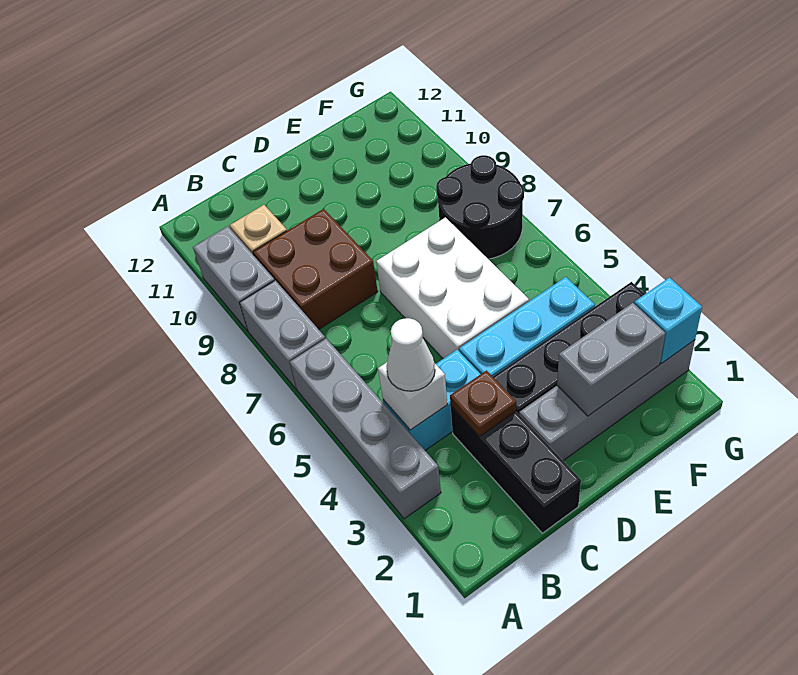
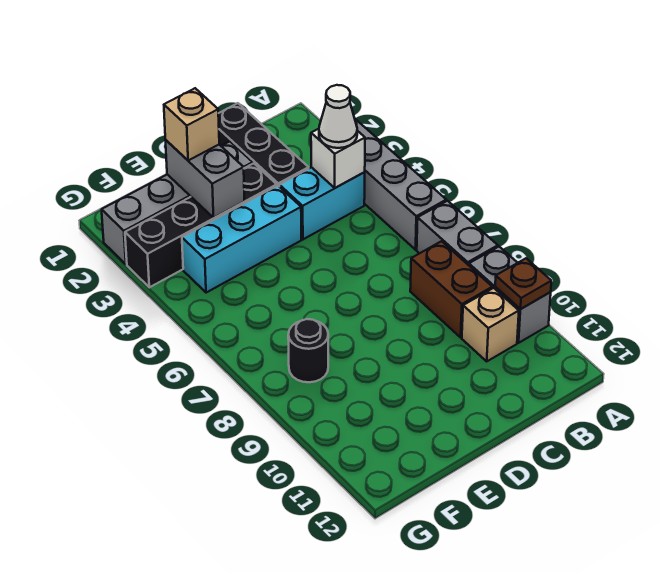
brown brick B8:C9 level 1 -> brown brick B8:B9 level 1
brown plate C3 level 2 -> brown plate A10 level 2
white brick D5:E7 level 1 -> none
grey brick E2:F2 level 2 -> grey brick E2:E3 level 2
none -> tan brick E2 level 3
black round brick F7:G8 level 1 -> black round brick F8 level 1
cyan brick G2 level 2 -> none

